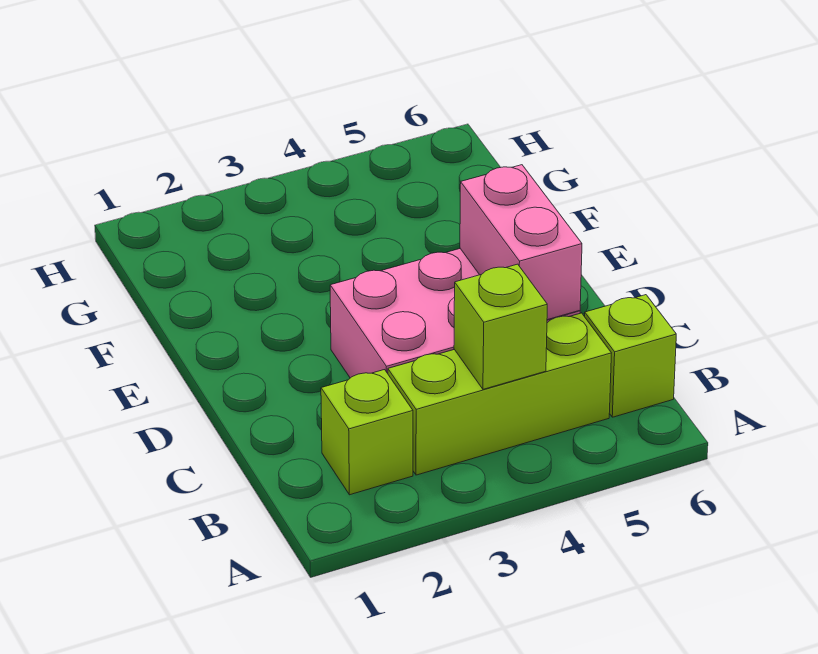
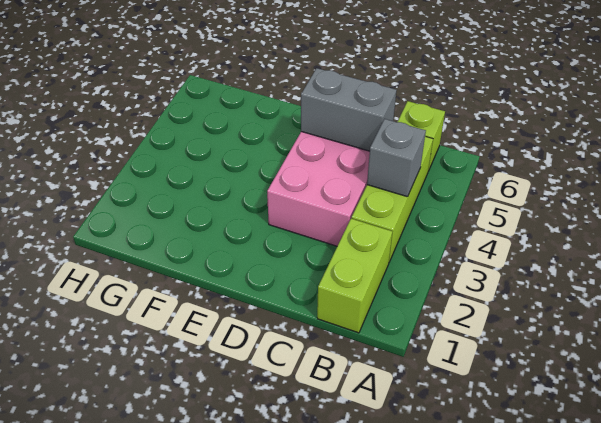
lime brick B2 level 1 -> lime brick B1:B2 level 1
lime brick B4 level 2 -> grey brick B4 level 2
pink brick C5:D5 level 2 -> grey brick C5:D5 level 2

